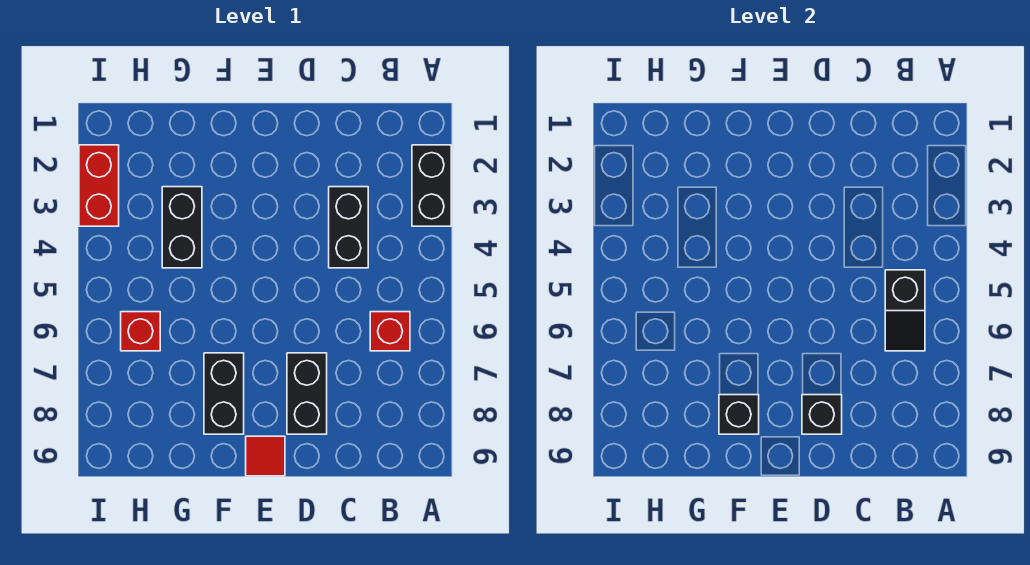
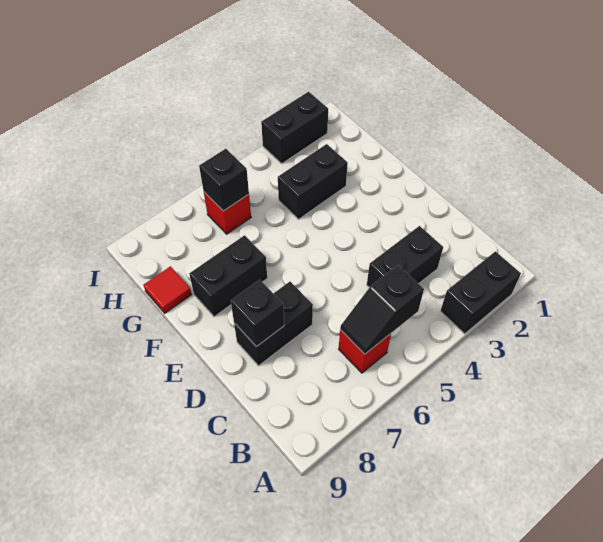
red tile E9 level 1 -> red tile G9 level 1
black brick F8 level 2 -> black brick H6 level 2
red brick I2:I3 level 1 -> black brick I2:I3 level 1

